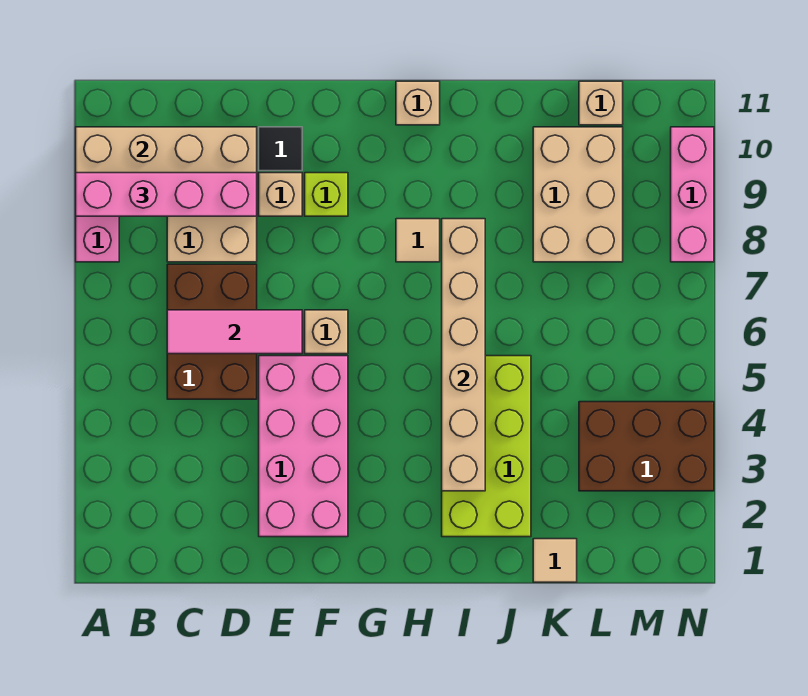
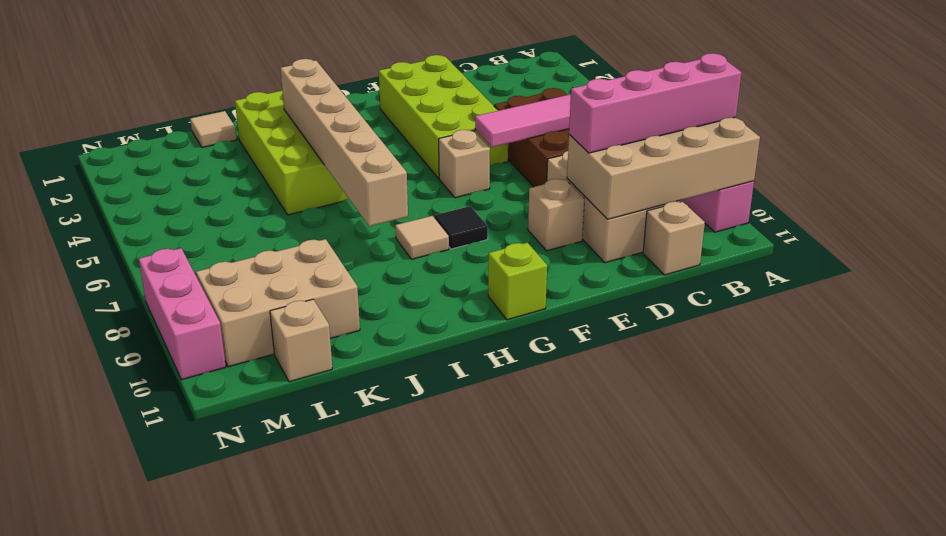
pink brick E2:F5 level 1 -> lime brick E2:F5 level 1
black tile E10 level 1 -> black tile G8 level 1
lime brick F9 level 1 -> lime brick G11 level 1
tan brick H11 level 1 -> tan brick C11 level 1
tan brick K8:L10 level 1 -> tan brick K9:M10 level 1
brown brick L3:N4 level 1 -> none

